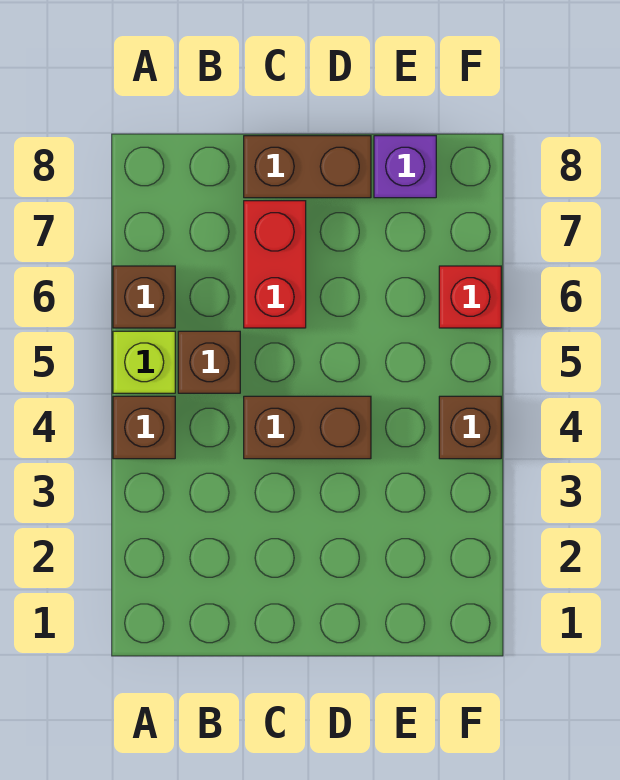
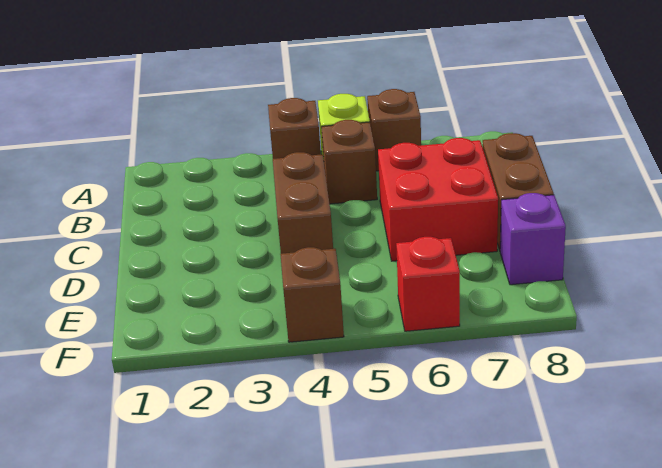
red brick C6:C7 level 1 -> red brick C6:D7 level 1

